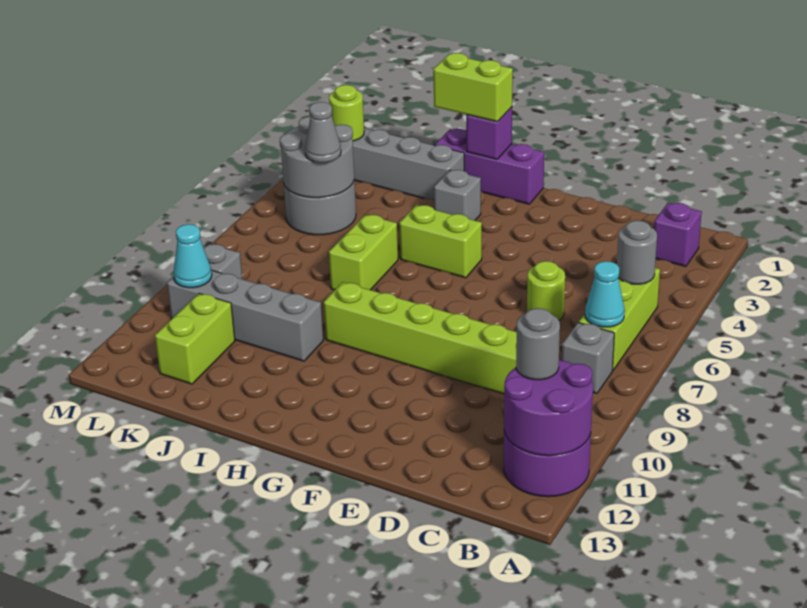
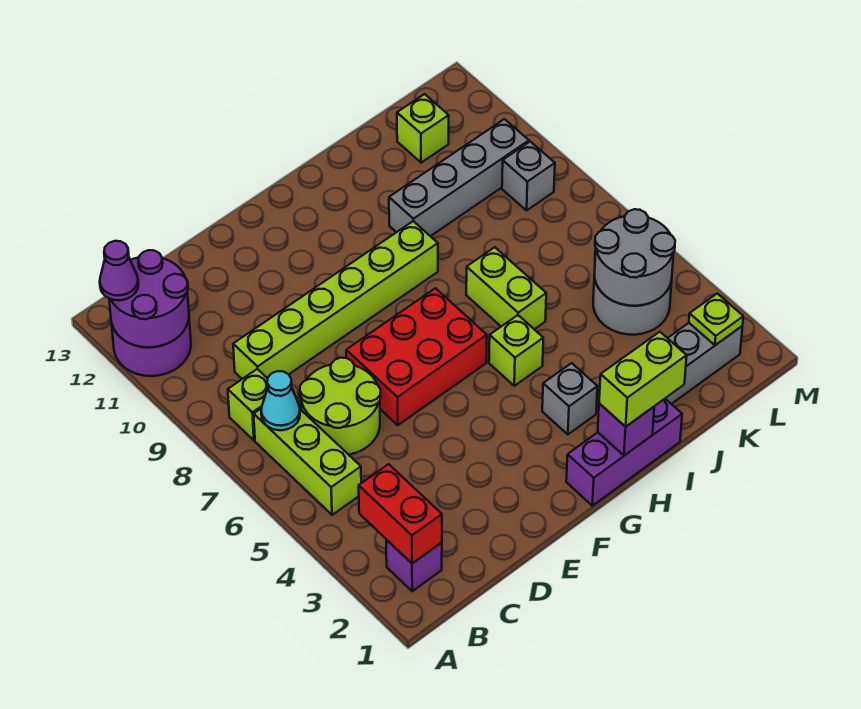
none -> purple cone A12 level 3
none -> red brick B2:B3 level 2
grey round brick B5 level 2 -> none
grey brick B8 level 1 -> lime brick B8 level 1
grey round brick B11 level 3 -> none
lime round brick D6 level 1 -> lime round brick C6:D7 level 1
none -> red brick E6:G7 level 1
lime brick G5:H5 level 1 -> lime brick H5 level 1
grey cone K5 level 3 -> none
lime brick K11:K12 level 1 -> lime brick K12 level 1
lime round brick L2 level 2 -> lime plate L2 level 2
cyan cone L10 level 2 -> none

